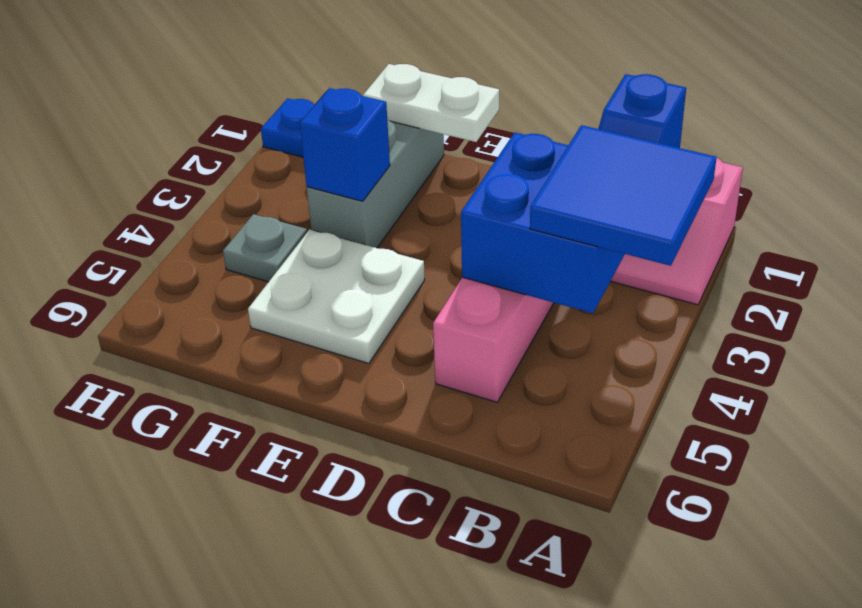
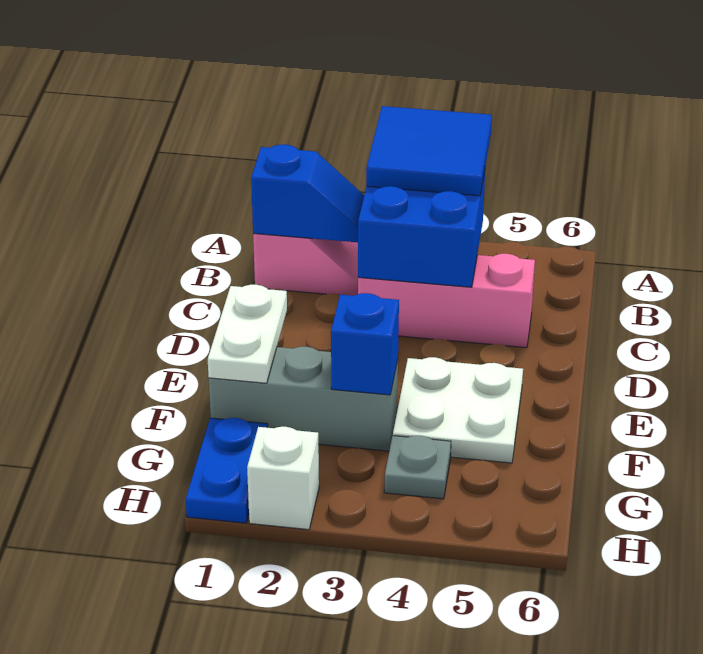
none -> white brick H2 level 1

